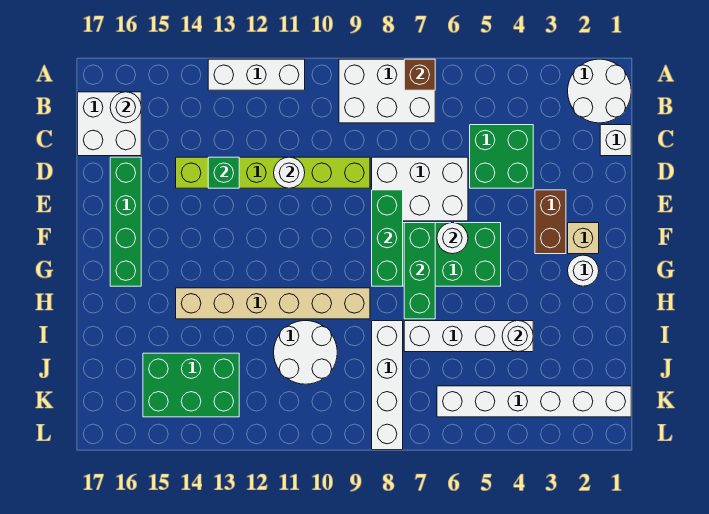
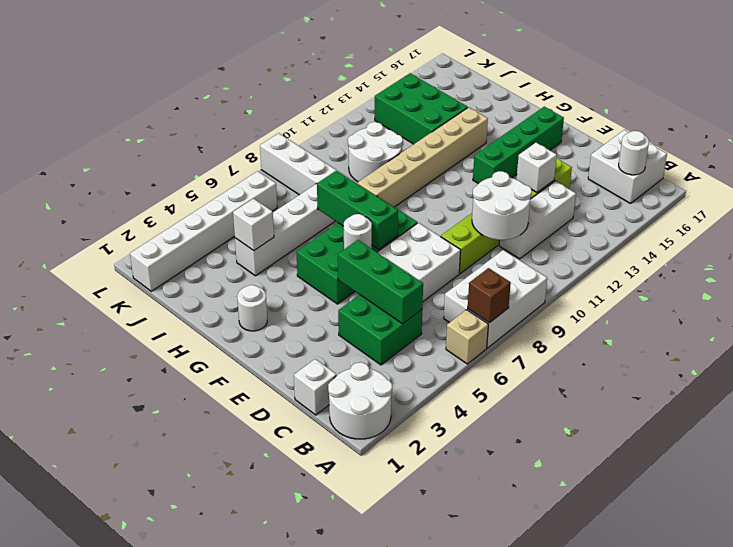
white brick A11:A13 level 1 -> white brick C11:C13 level 1
white round brick D11 level 2 -> white round brick C10:D11 level 2
green brick D13 level 2 -> white brick D13 level 2
green brick D16:G16 level 1 -> green brick F13:F16 level 1
brown brick E3:F3 level 1 -> none
green brick E8:G8 level 2 -> green brick C5:E5 level 2
tan brick F2 level 1 -> tan brick A6 level 1
white round brick I4 level 2 -> white brick I4 level 2
green brick J13:K15 level 1 -> green brick I13:K14 level 1

